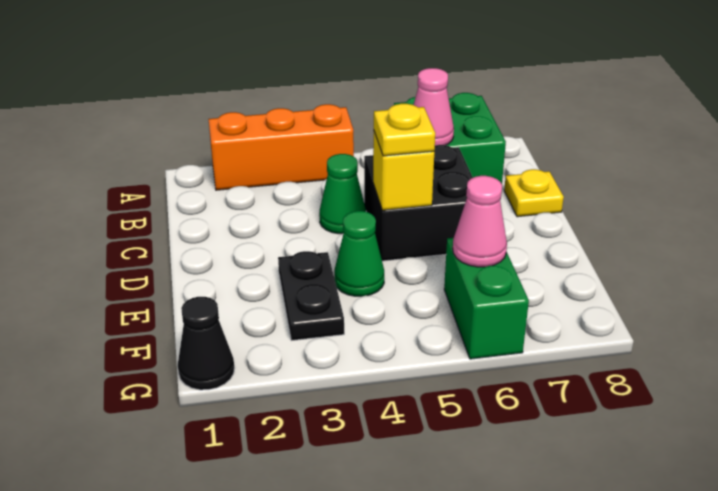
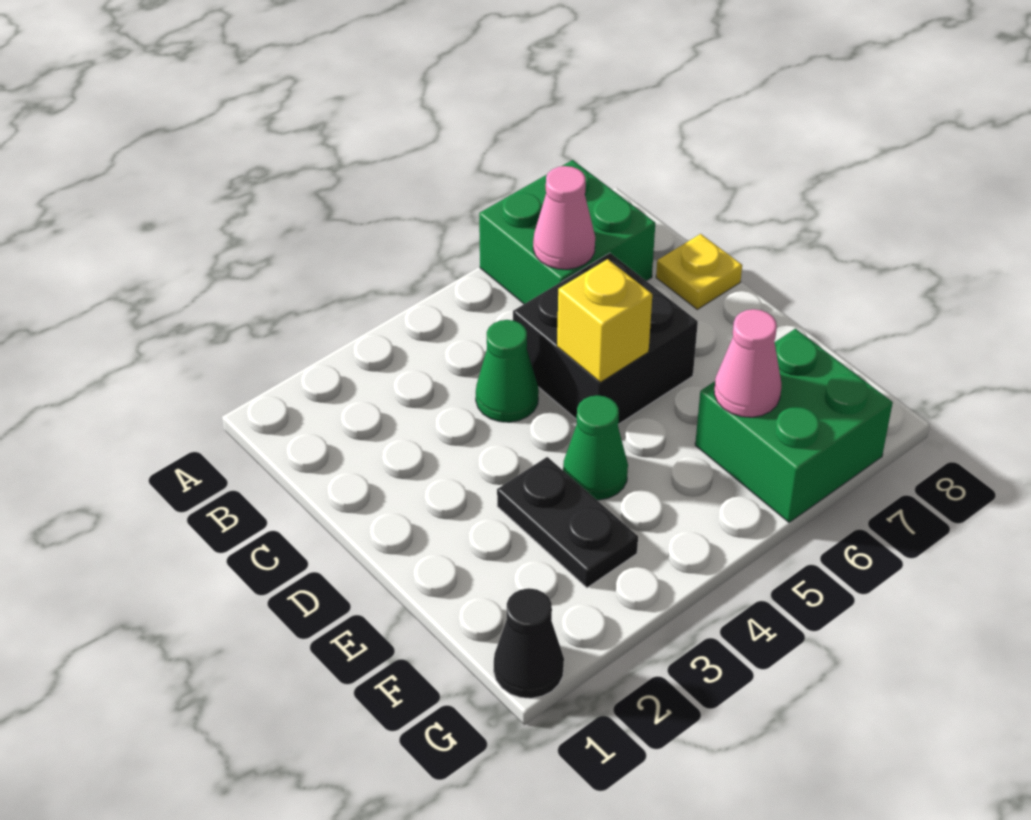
orange brick A2:A4 level 1 -> none
yellow plate D5 level 3 -> none
green brick F6:G6 level 1 -> green brick F6:G7 level 1

